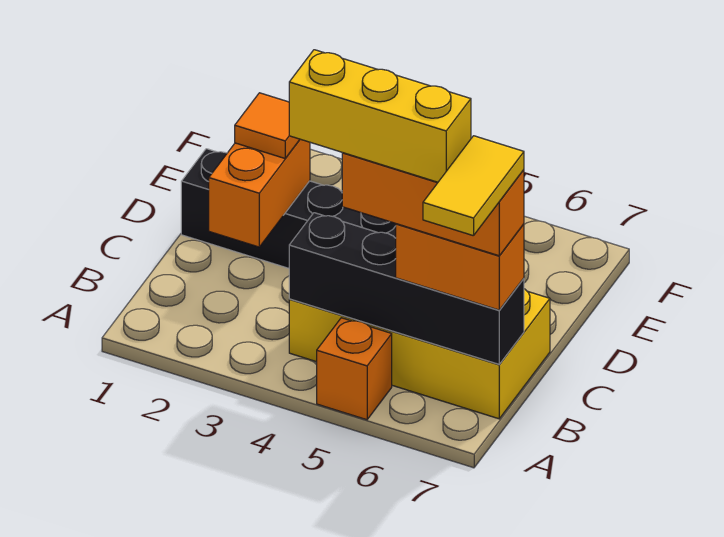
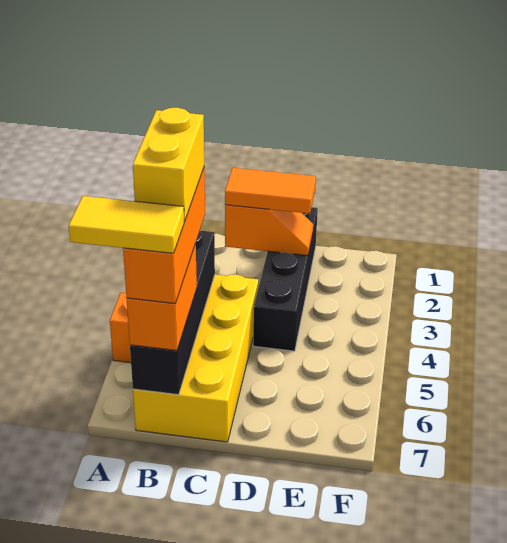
yellow brick B4:B6 level 5 -> yellow brick B5:B6 level 5
orange brick C2:D2 level 2 -> orange slope C2:D2 level 2 top C
orange tile D2 level 3 -> orange tile C2:D2 level 3

